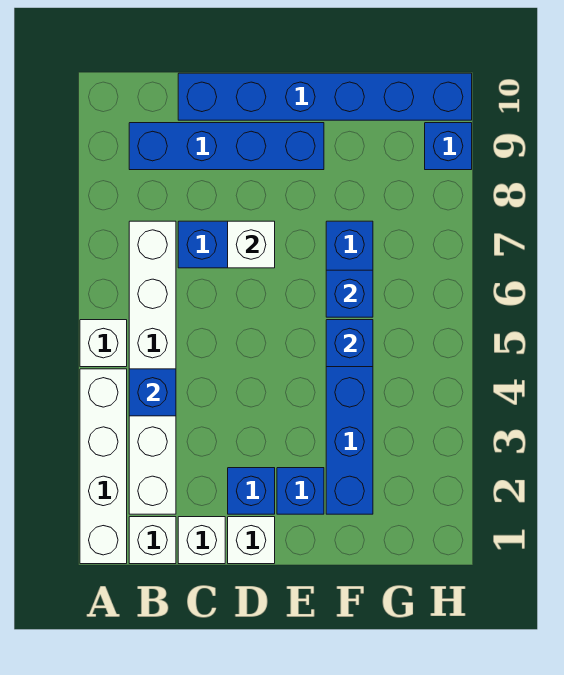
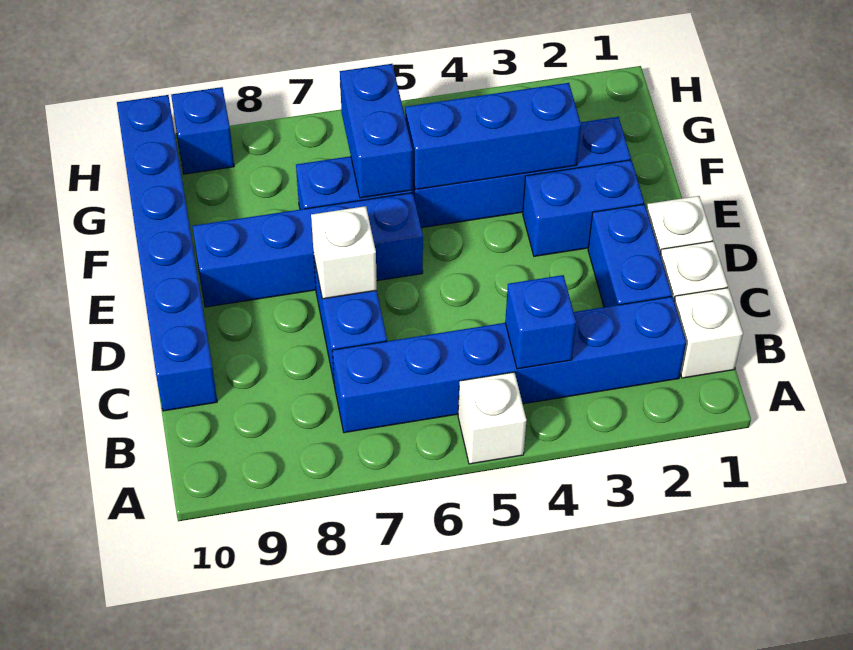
white brick A1:A4 level 1 -> none
white brick B2:B7 level 1 -> blue brick B2:B7 level 1
blue brick B9:E9 level 1 -> blue brick E6:E9 level 1
blue brick D2 level 1 -> blue brick C2:D2 level 1
blue brick E2 level 1 -> blue brick E2:E3 level 1
blue brick F5 level 2 -> blue brick F3:F5 level 2
blue brick F6 level 2 -> blue brick F6:G6 level 2

